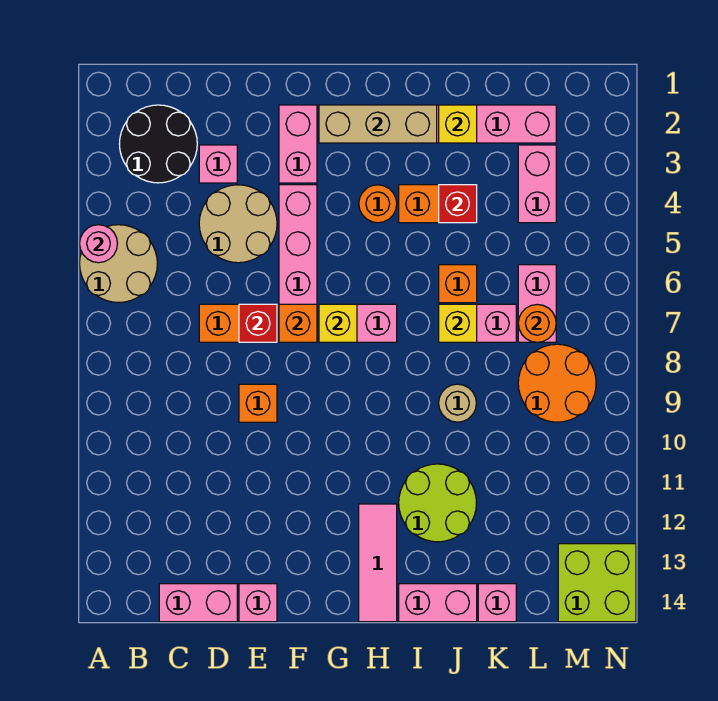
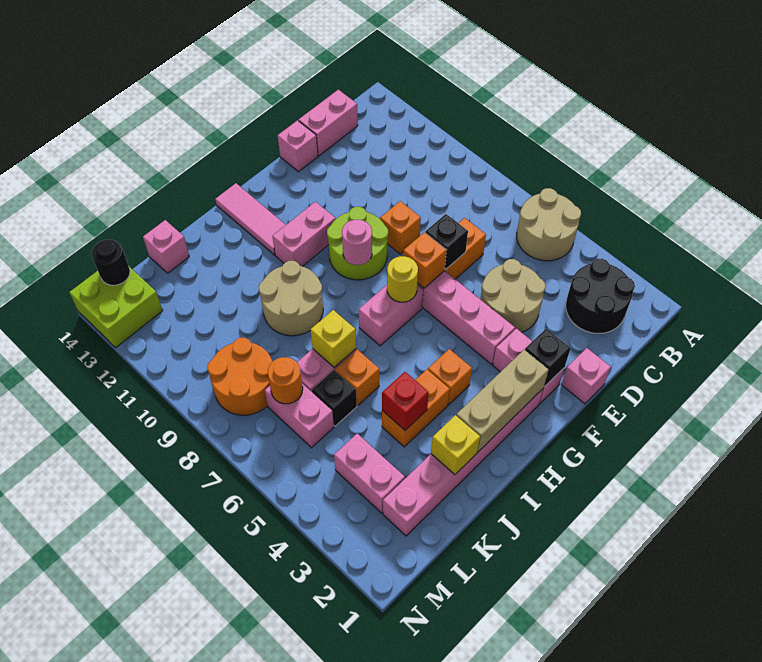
pink round brick A5 level 2 -> pink round brick G9 level 2
pink brick D3 level 1 -> pink brick E1 level 1
red brick E7 level 2 -> black brick E7 level 2
none -> black brick F2 level 2
yellow brick G7 level 2 -> yellow round brick G7 level 2
orange round brick H4 level 1 -> orange brick H4 level 1
lime round brick I11:J12 level 1 -> lime round brick F9:G10 level 1
pink brick I14:J14 level 1 -> pink brick G11:H11 level 1
tan round brick J9 level 1 -> tan round brick I9:J10 level 1
none -> black brick K6 level 1
none -> black round brick M14 level 2

